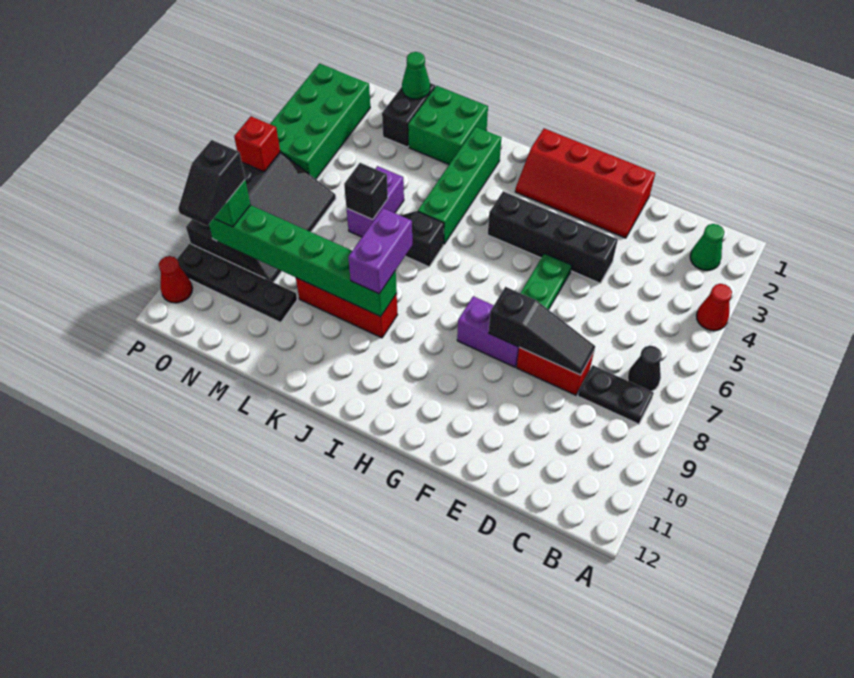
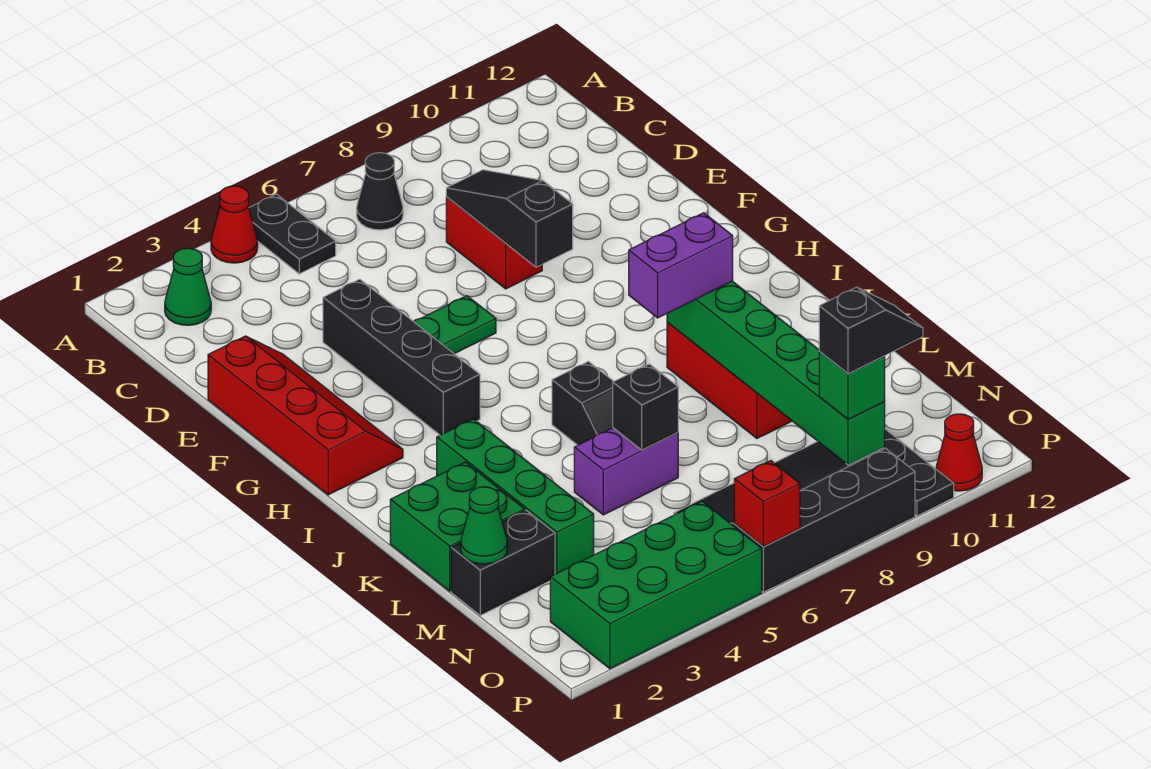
black plate B8:C8 level 1 -> black plate A5:B5 level 1
purple brick F8:G8 level 1 -> none
green brick J2:J5 level 1 -> green brick J3:M3 level 1

